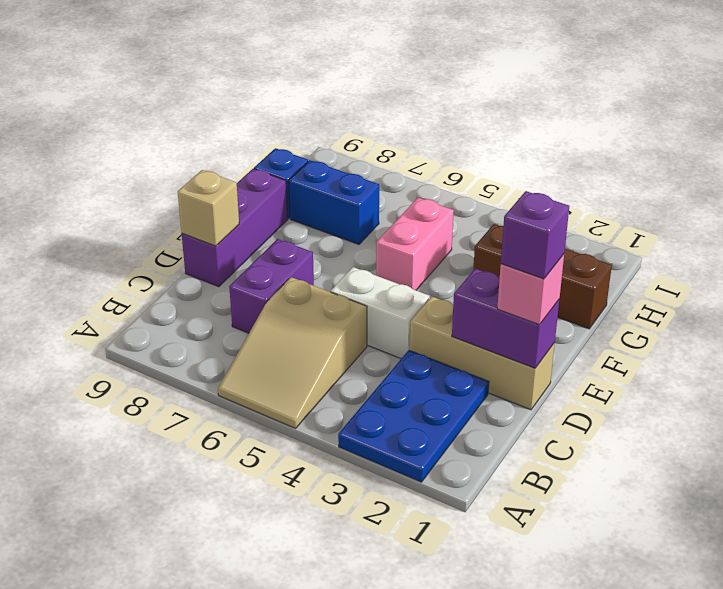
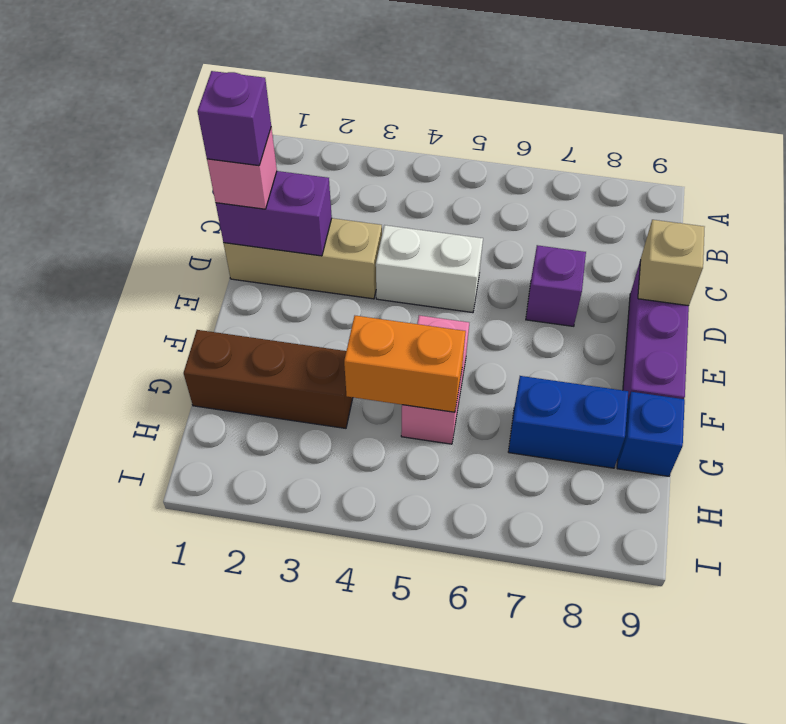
blue plate A2:C3 level 1 -> none
tan slope A5:C6 level 1 top C -> none
purple brick C7:D7 level 1 -> purple brick D7 level 1
none -> orange brick G4:G5 level 2

